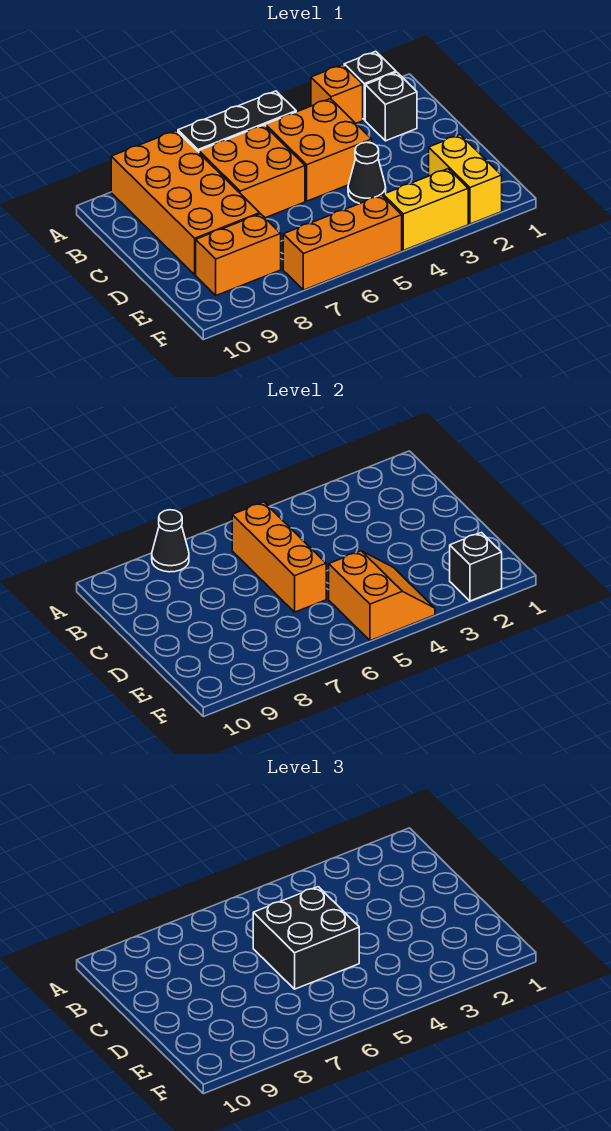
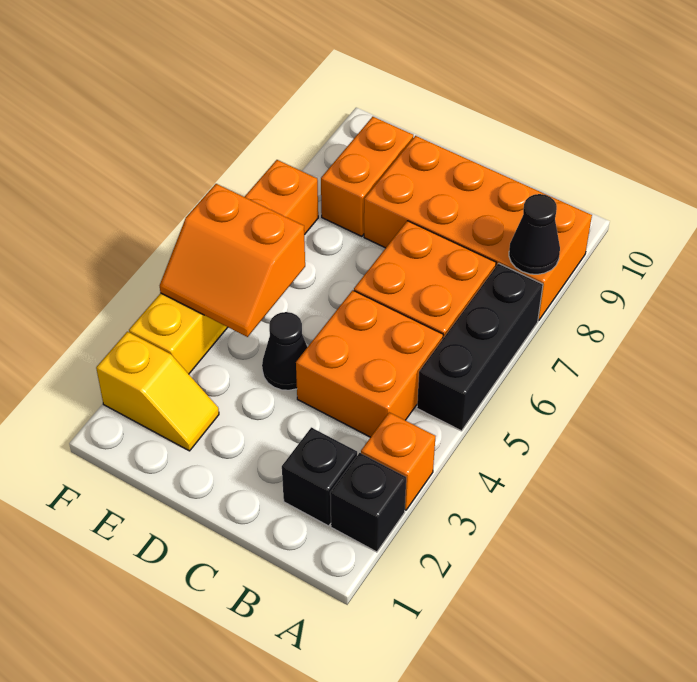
orange brick B6:D6 level 2 -> none
black brick C5:D6 level 3 -> none
yellow brick E2:F2 level 1 -> yellow slope E2:F2 level 1 top F
black brick F2 level 2 -> none

